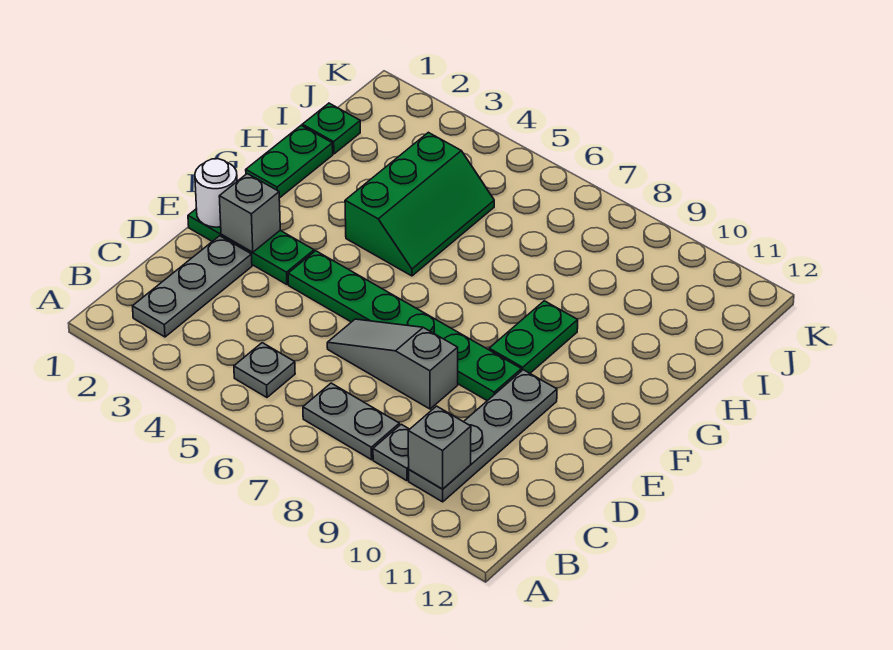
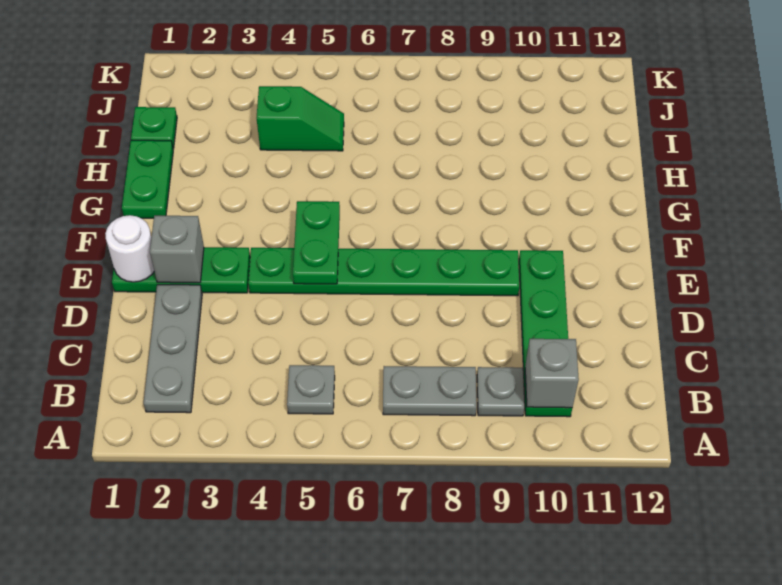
grey plate B10:E10 level 1 -> green plate B10:E10 level 1
grey slope D6:D8 level 1 top 8 -> none
green plate F9:G9 level 1 -> green plate E5:F5 level 2
green slope G4:I5 level 1 top 4 -> green slope I4:I5 level 1 top 4

